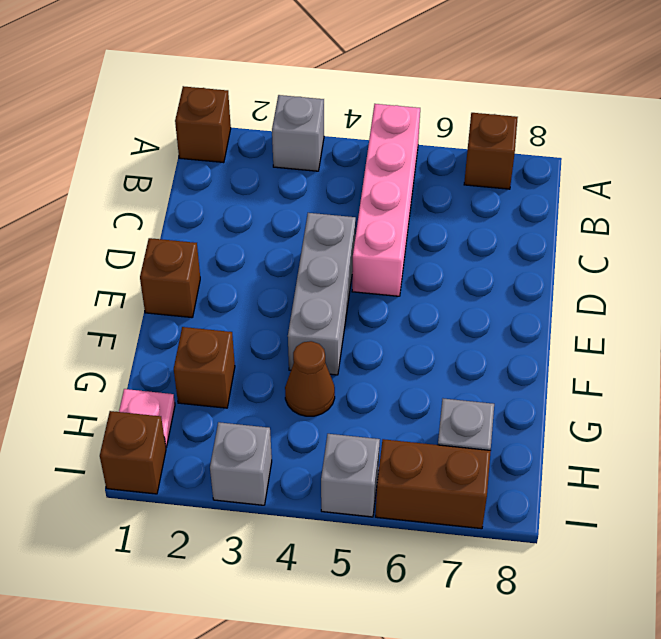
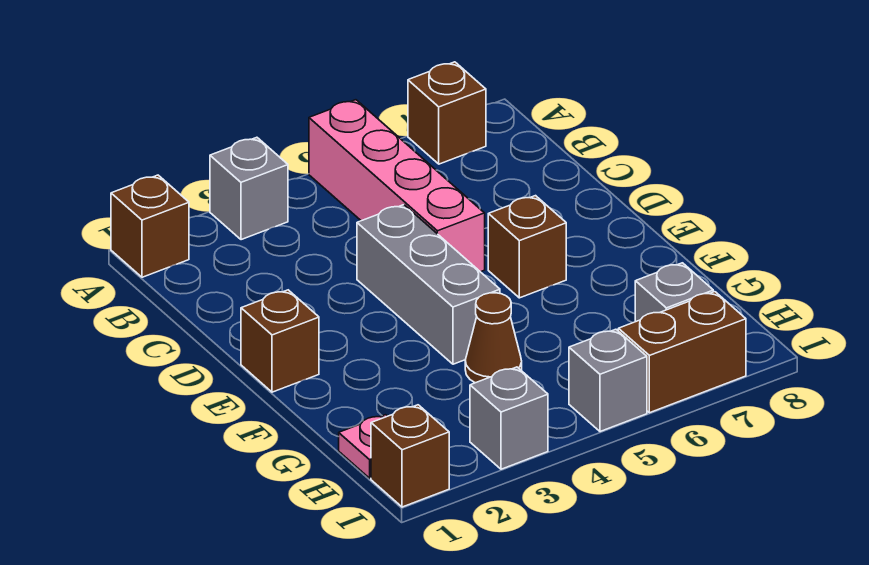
brown brick G2 level 1 -> brown brick E6 level 1

